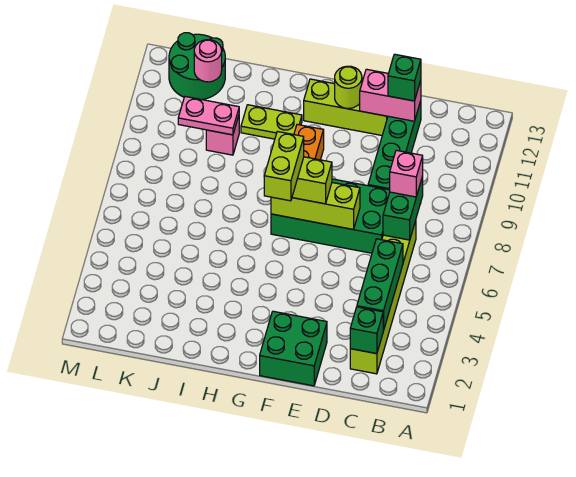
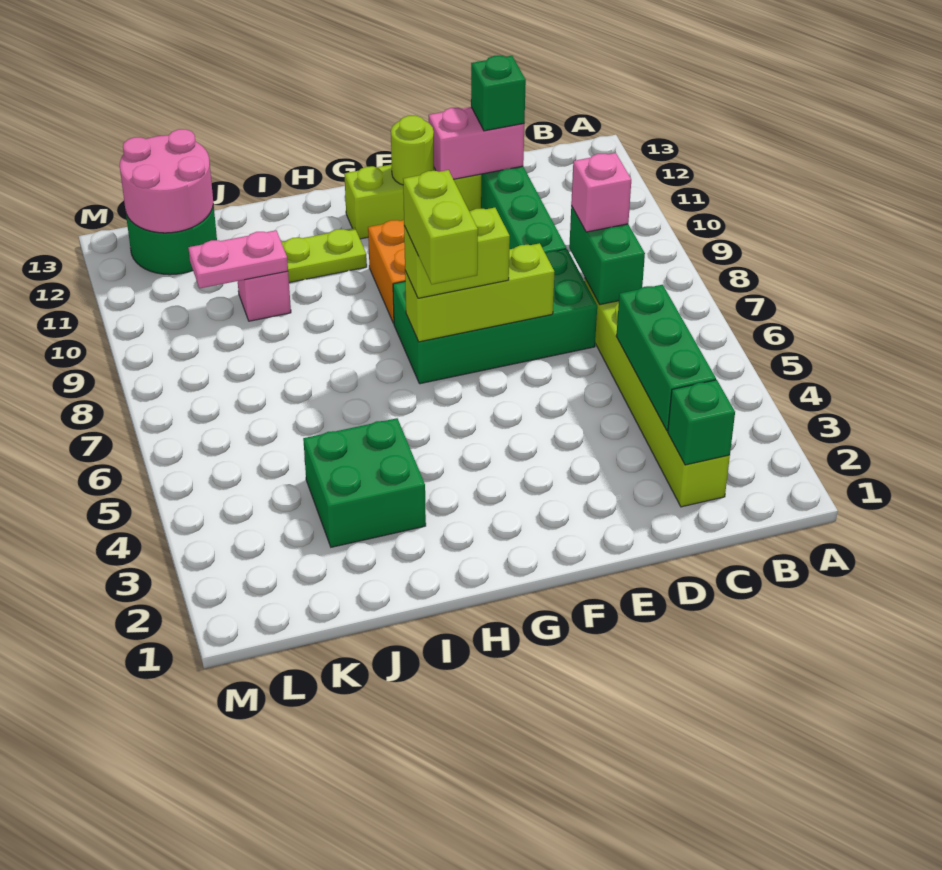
green brick E1:F2 level 1 -> green brick I3:J4 level 1
pink round brick K12 level 2 -> pink round brick K12:L13 level 2

